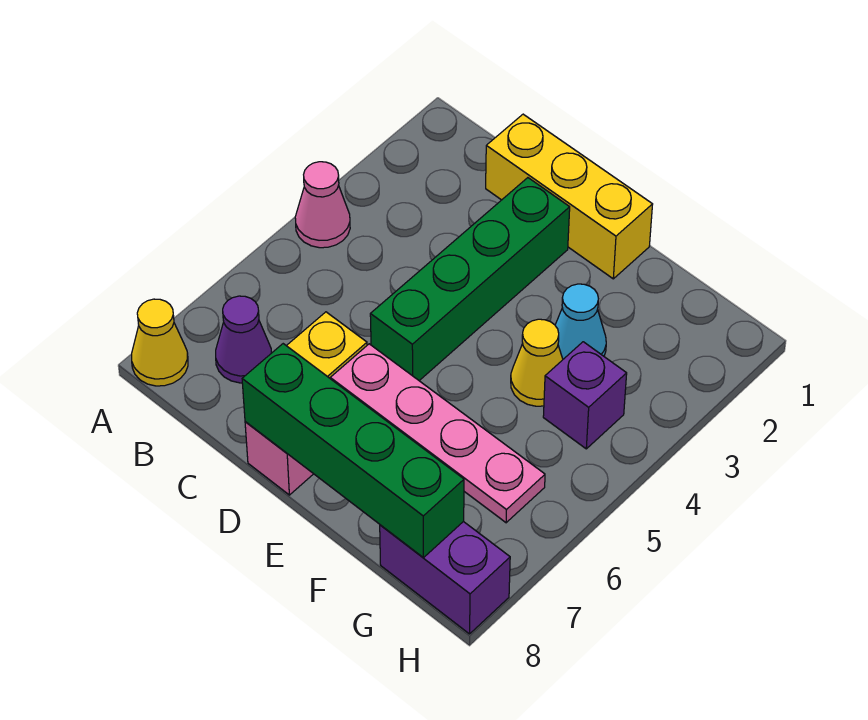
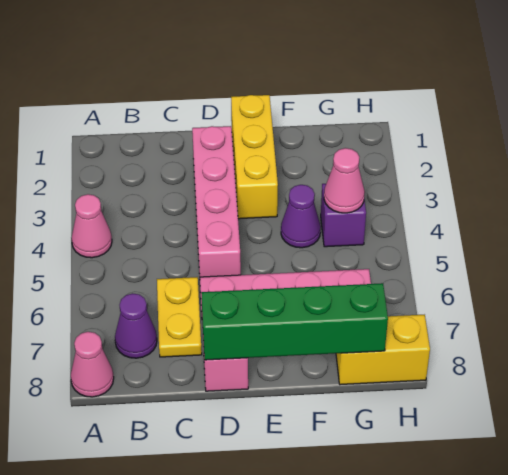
yellow cone A8 level 1 -> pink cone A8 level 1
yellow brick C1:E1 level 1 -> yellow brick E1:E3 level 1
green brick D2:D5 level 1 -> pink brick D2:D5 level 1
cyan cone F3 level 1 -> none
yellow cone F4 level 1 -> purple cone F4 level 1
none -> pink cone G4 level 2
purple brick G8:H8 level 1 -> yellow brick G8:H8 level 1

